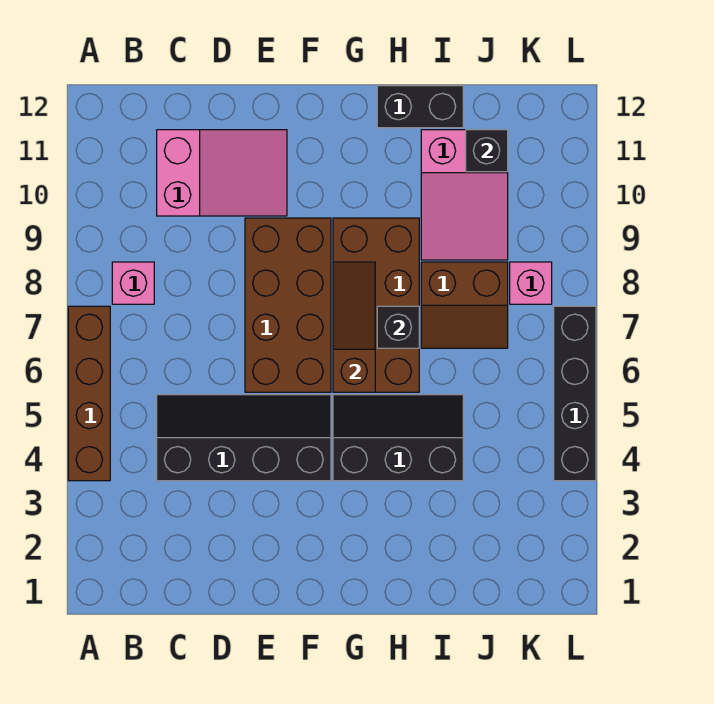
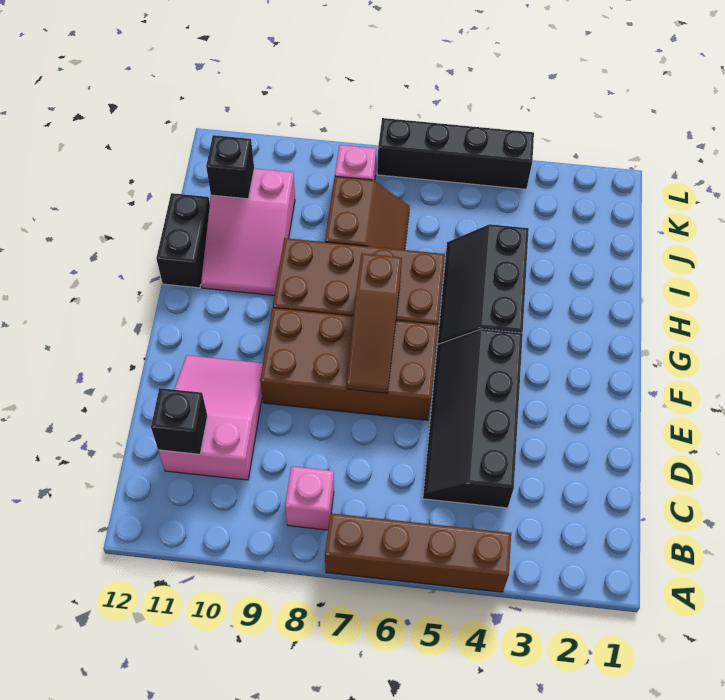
brown slope G6:G8 level 2 top 6 -> brown slope E7:G7 level 2 top G
black brick H7 level 2 -> black brick C11 level 2
pink slope I9:J11 level 1 top 11 -> pink slope H10:J11 level 1 top J

